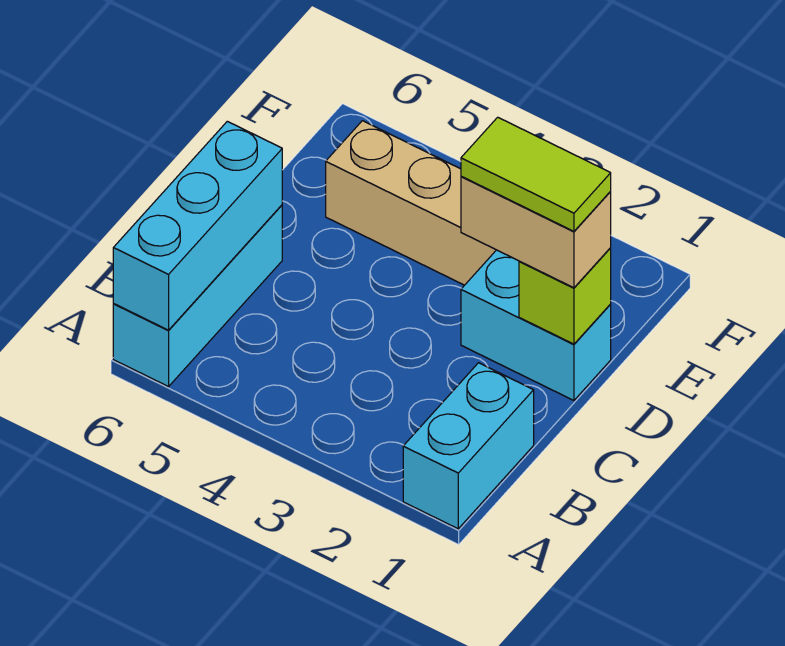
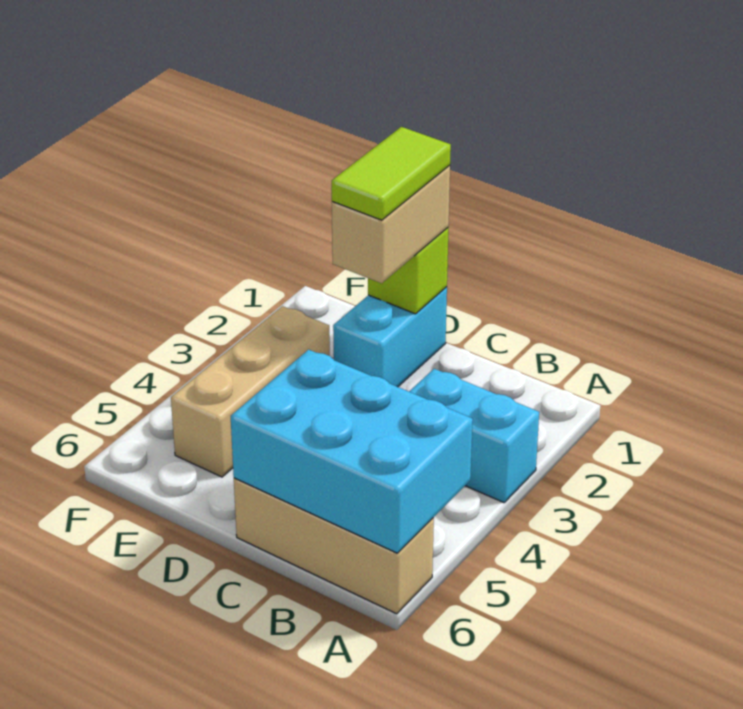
cyan brick A1:B1 level 1 -> cyan brick A3:B3 level 1
cyan brick A6:C6 level 1 -> tan brick A6:C6 level 1
cyan brick A6:C6 level 2 -> cyan brick A5:C6 level 2

